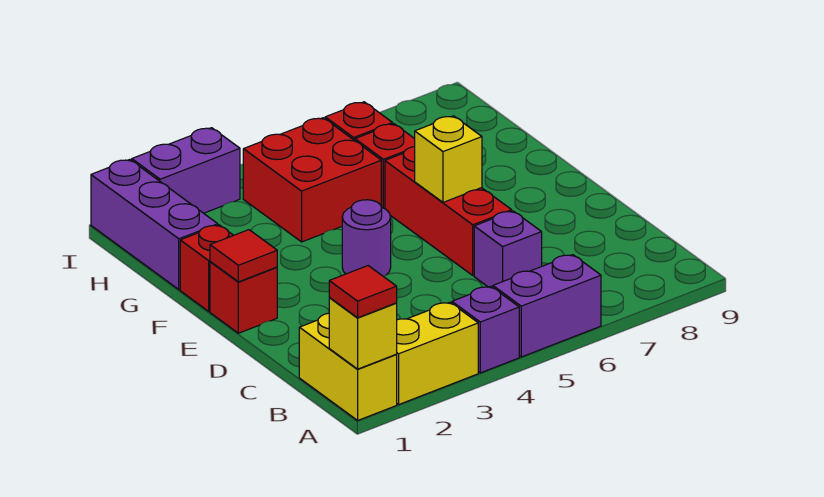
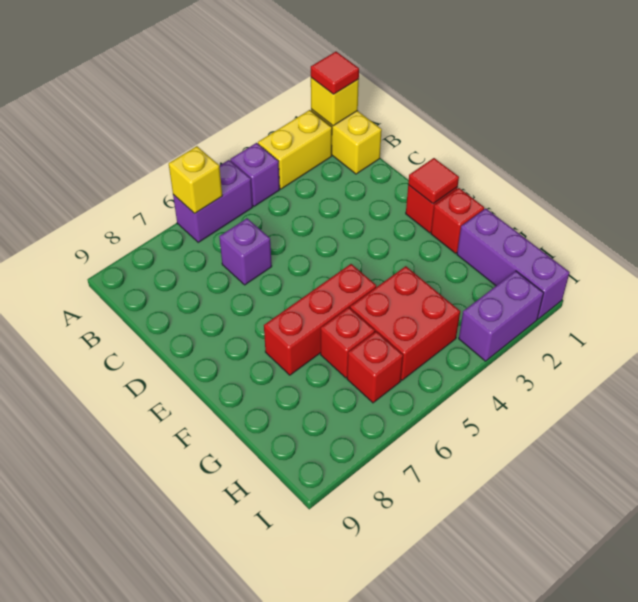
red brick D6:F6 level 1 -> red brick F5:F7 level 1
purple round brick E4 level 1 -> none
yellow brick E6 level 2 -> yellow brick A6 level 2

